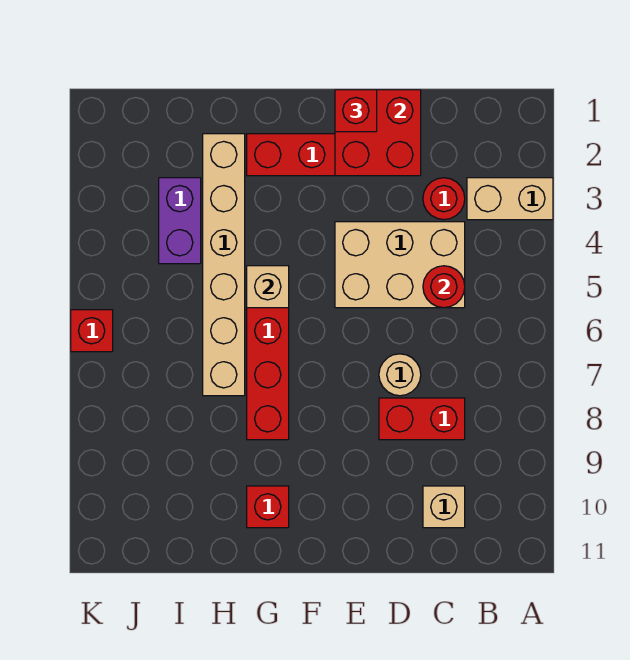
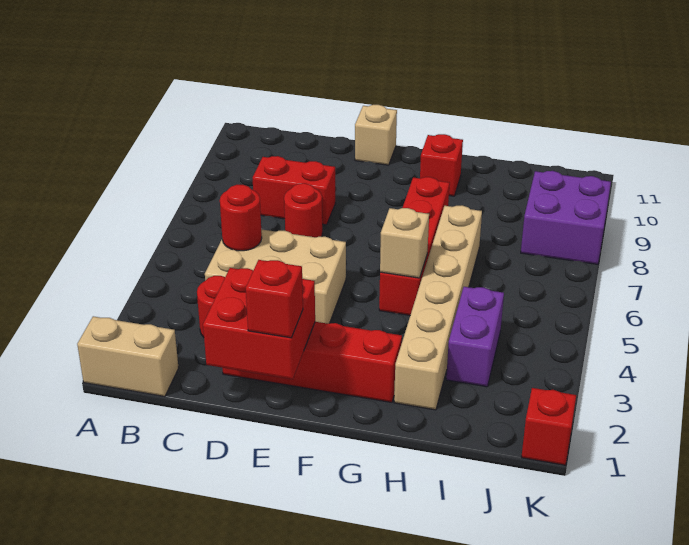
tan brick A3:B3 level 1 -> tan brick A1:B1 level 1
tan brick C10 level 1 -> tan brick E11 level 1
tan round brick D7 level 1 -> red round brick D7 level 1
none -> purple brick J8:K9 level 1
red brick K6 level 1 -> red brick K1 level 1

